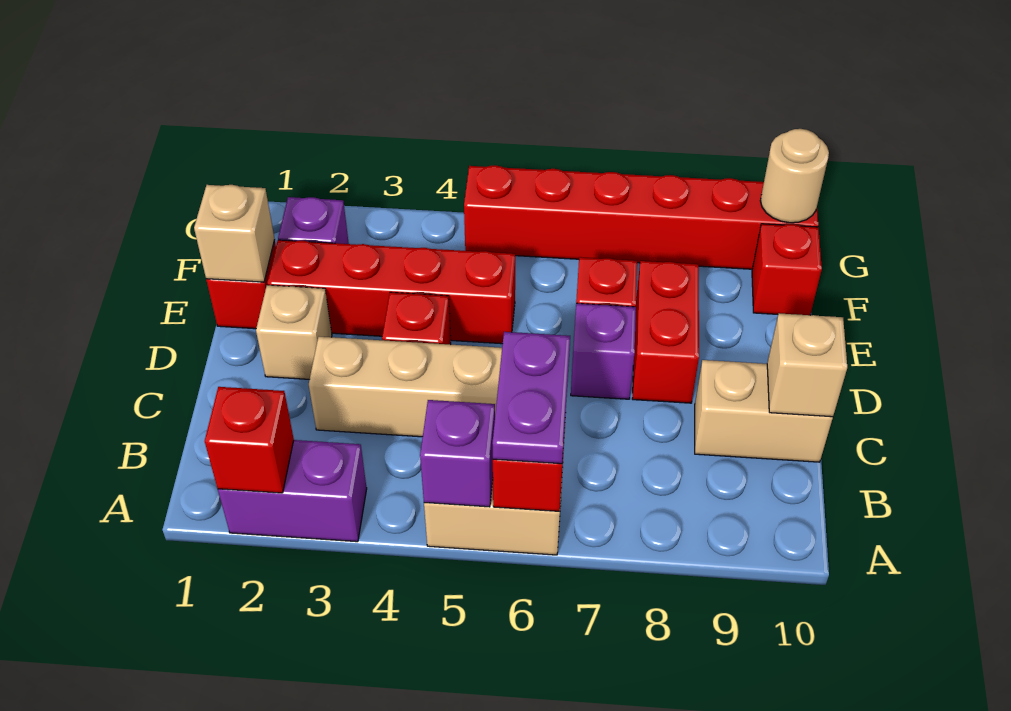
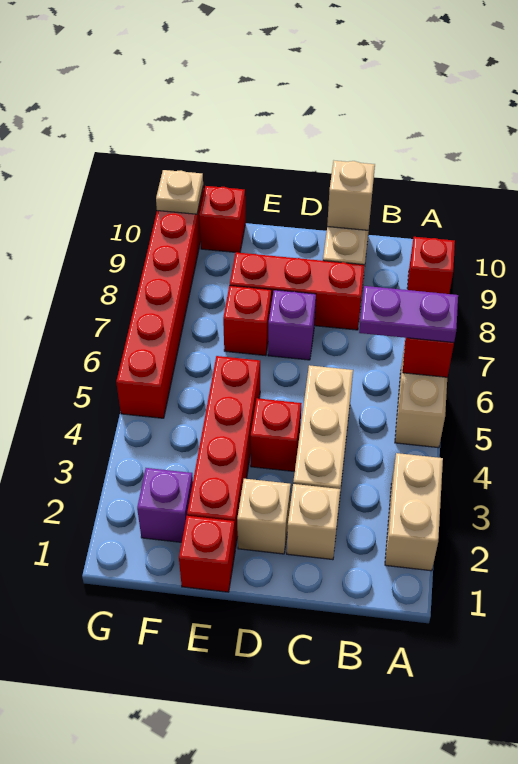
purple brick A2:A3 level 1 -> tan brick A2:A3 level 1
red brick A2 level 2 -> red brick A9 level 1
purple brick A5 level 2 -> none
red brick D8:E8 level 1 -> red brick C8:E8 level 1
tan brick E1 level 2 -> tan brick C2 level 1
tan round brick G10 level 2 -> tan plate G10 level 2

